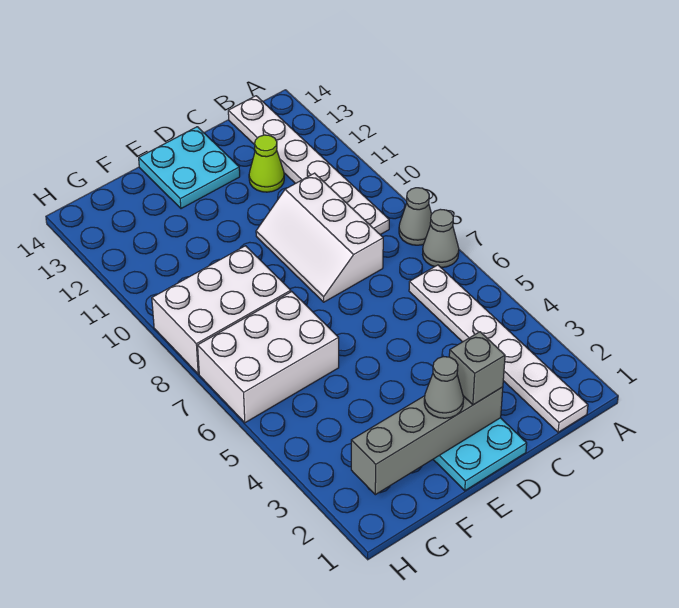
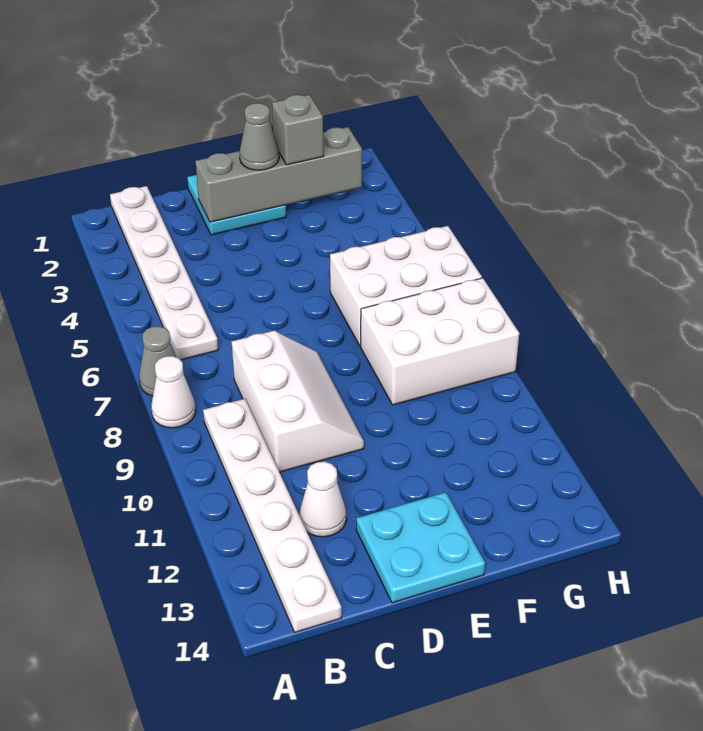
grey cone A8 level 1 -> white cone A8 level 1
lime cone C12 level 1 -> white cone C12 level 1
grey brick D2 level 3 -> grey brick F2 level 3

